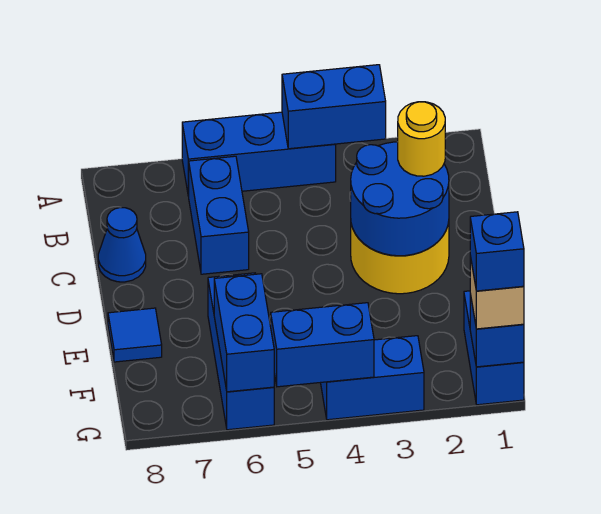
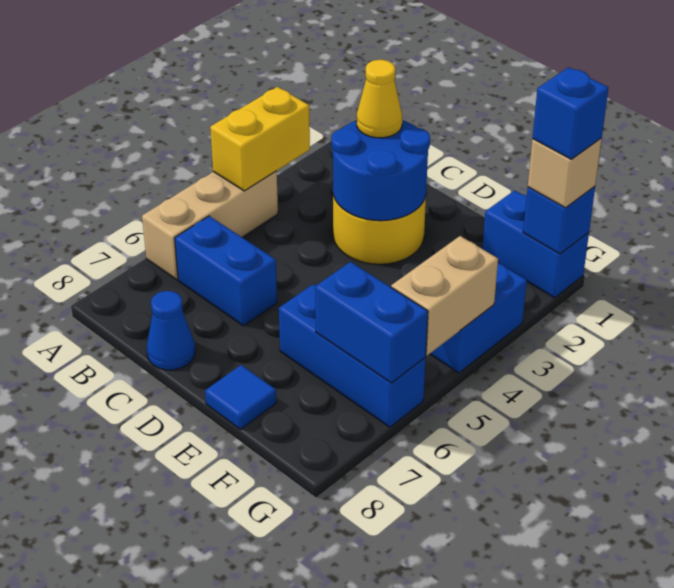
blue brick A3:A4 level 2 -> yellow brick A3:A4 level 2
blue brick A4:A6 level 1 -> tan brick A4:A6 level 1
yellow round brick C2 level 3 -> yellow cone C2 level 3
blue brick G4:G5 level 2 -> tan brick G4:G5 level 2

